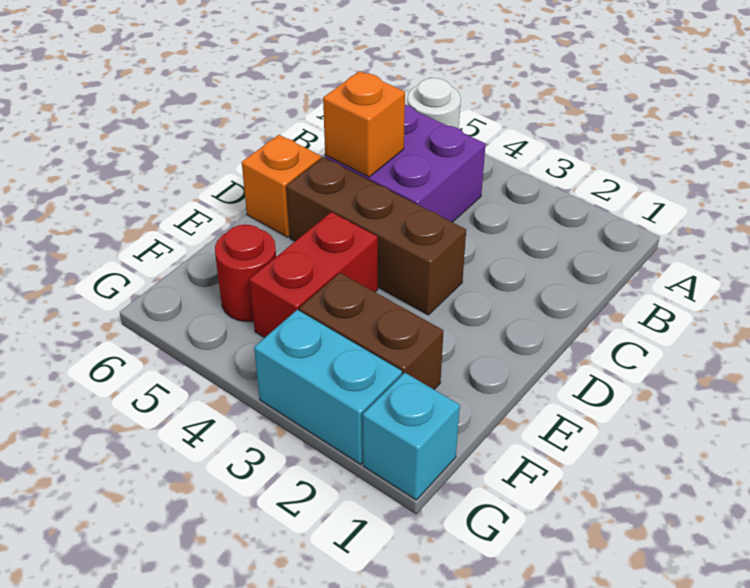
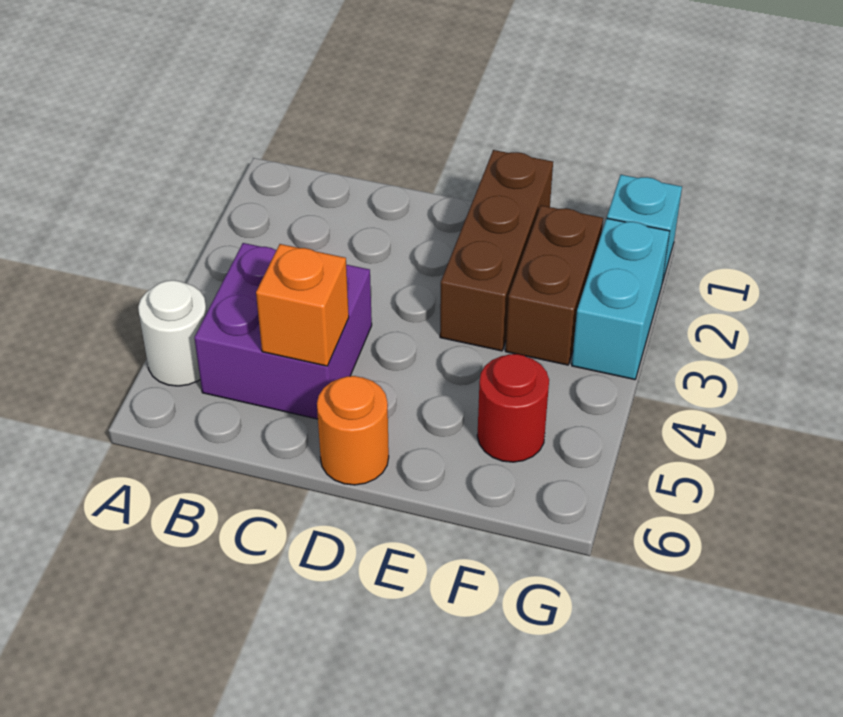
brown brick D3:D5 level 1 -> brown brick E1:E3 level 1
orange brick D6 level 1 -> orange round brick D6 level 1
red brick E4:F4 level 1 -> none

